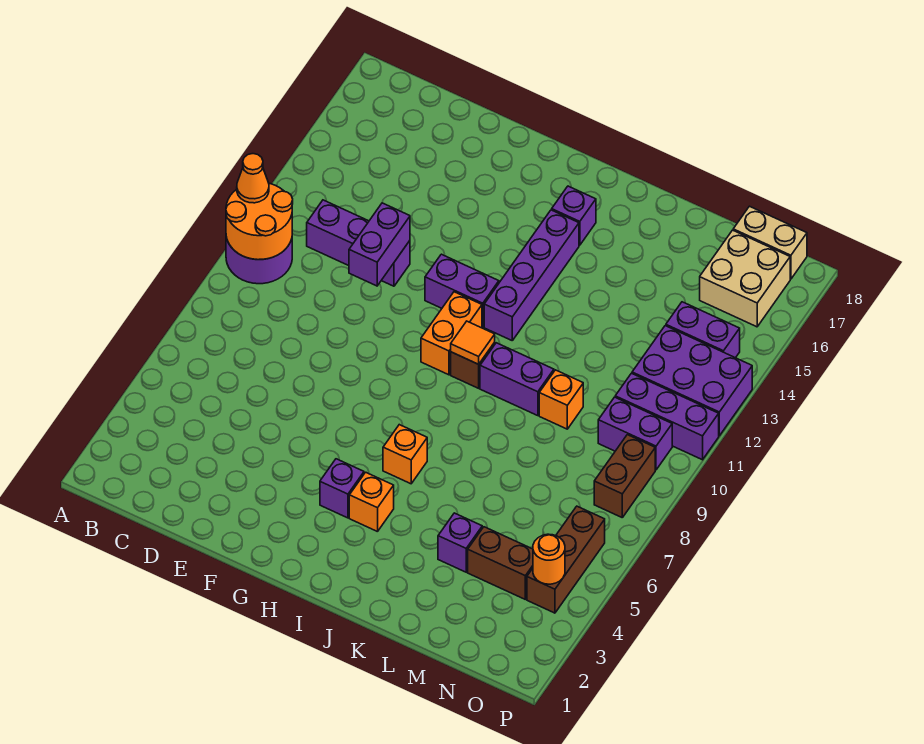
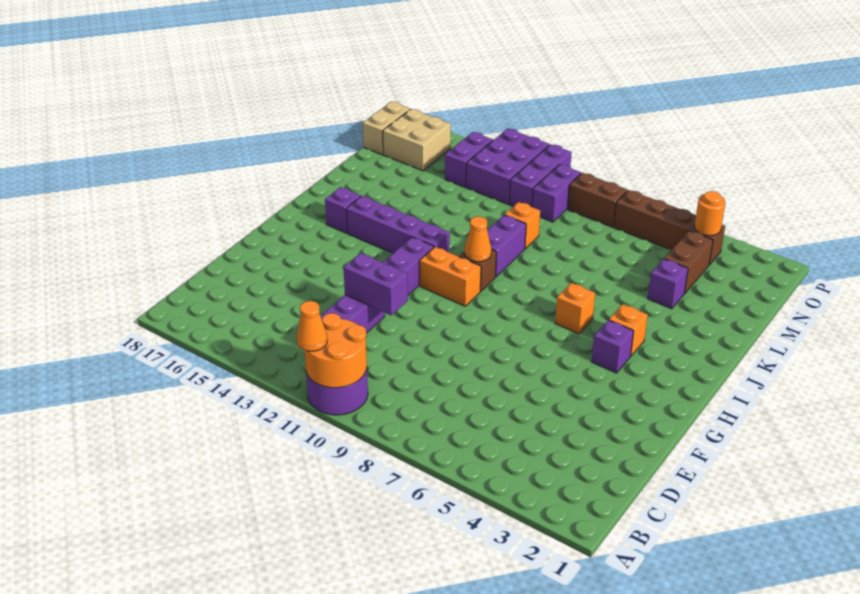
orange tile I10 level 2 -> orange cone I10 level 2
brown brick O4:O6 level 1 -> brown brick O4:O7 level 1

